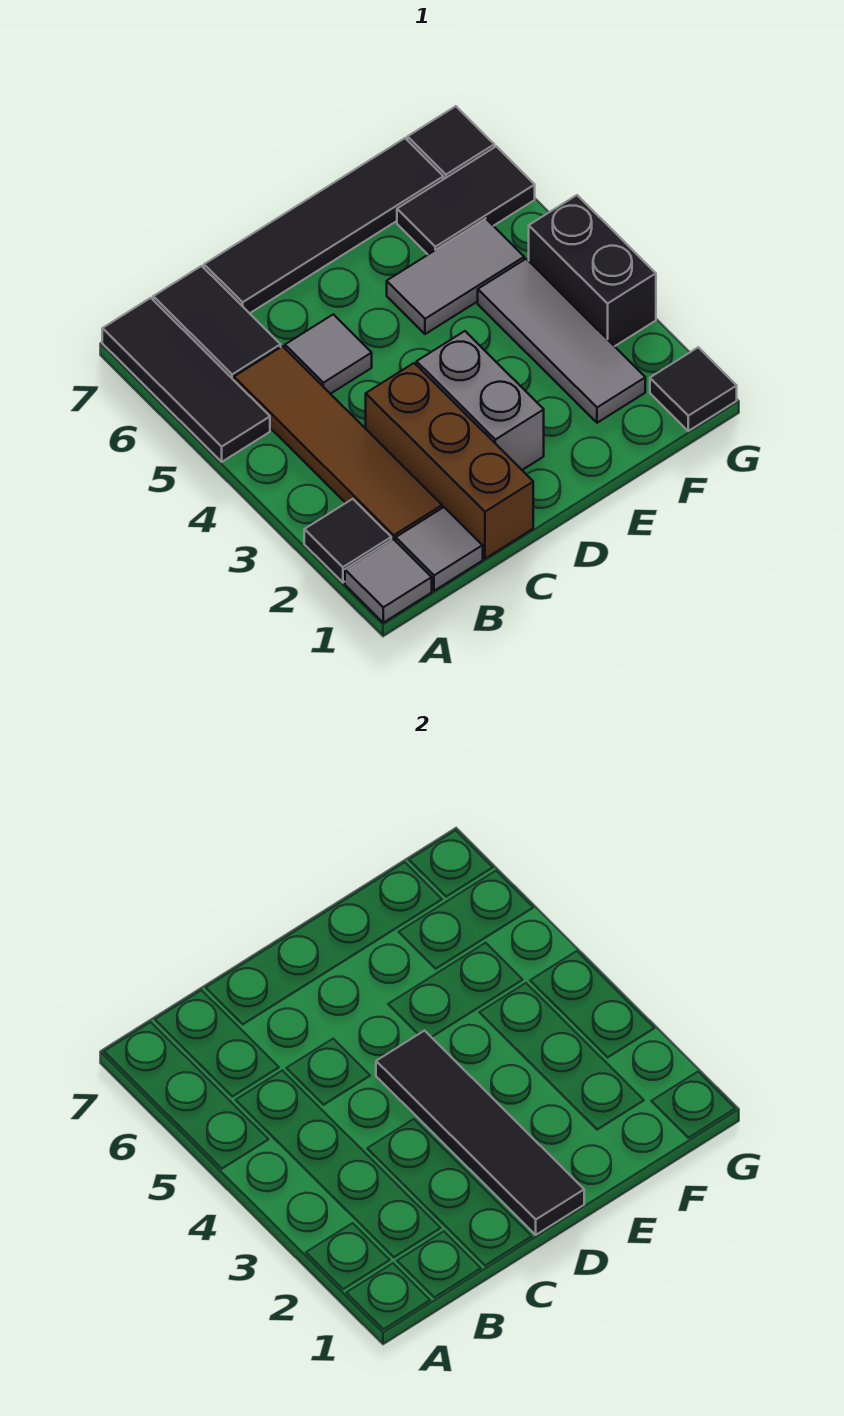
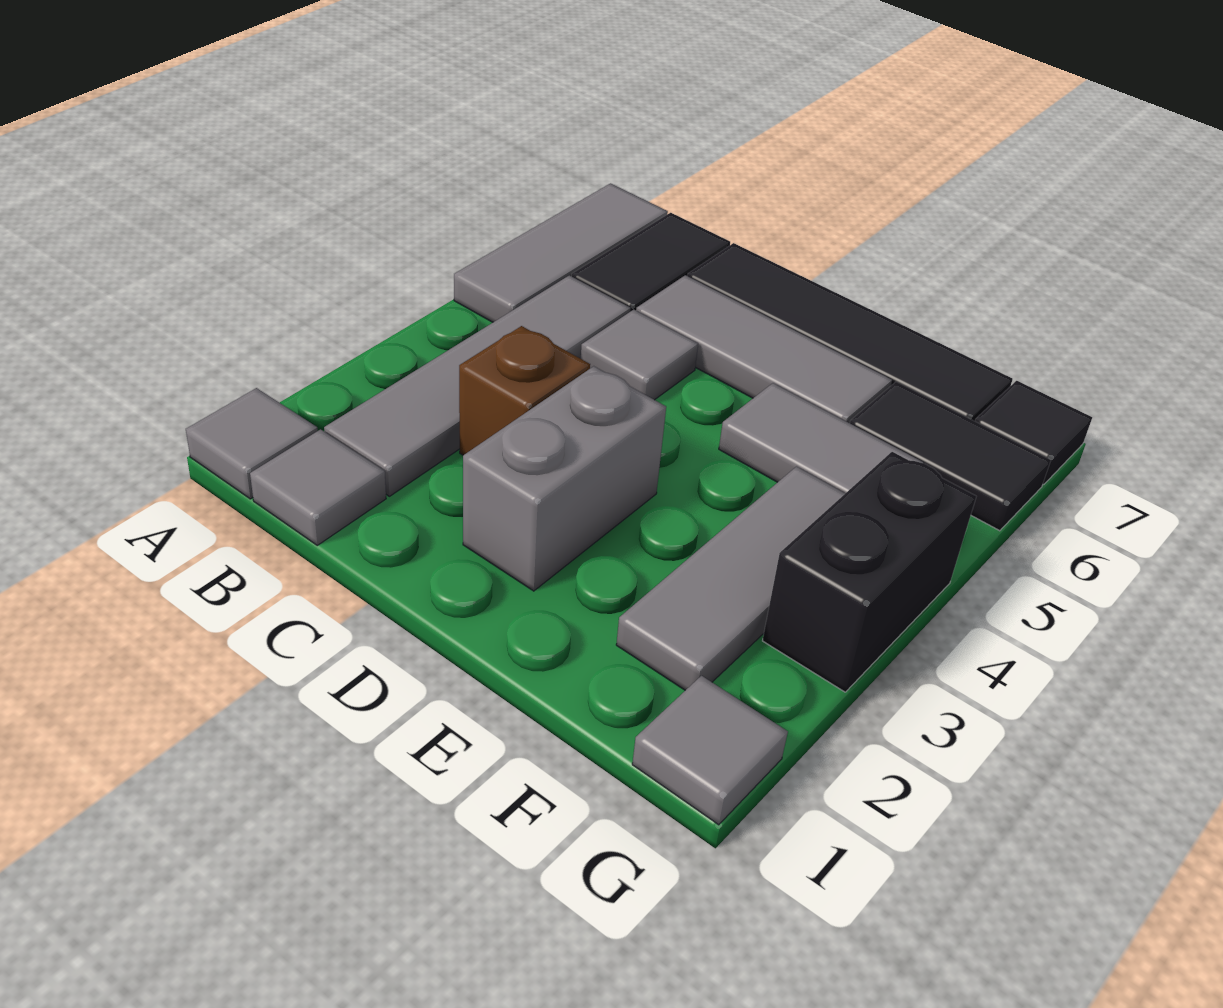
black tile A2 level 1 -> none
black tile A5:A7 level 1 -> grey tile A5:A7 level 1
brown tile B2:B5 level 1 -> grey tile B2:B5 level 1
brown brick C1:C3 level 1 -> brown brick C3 level 1
none -> grey tile C6:E6 level 1
black tile D1:D4 level 2 -> none
black tile G1 level 1 -> grey tile G1 level 1

